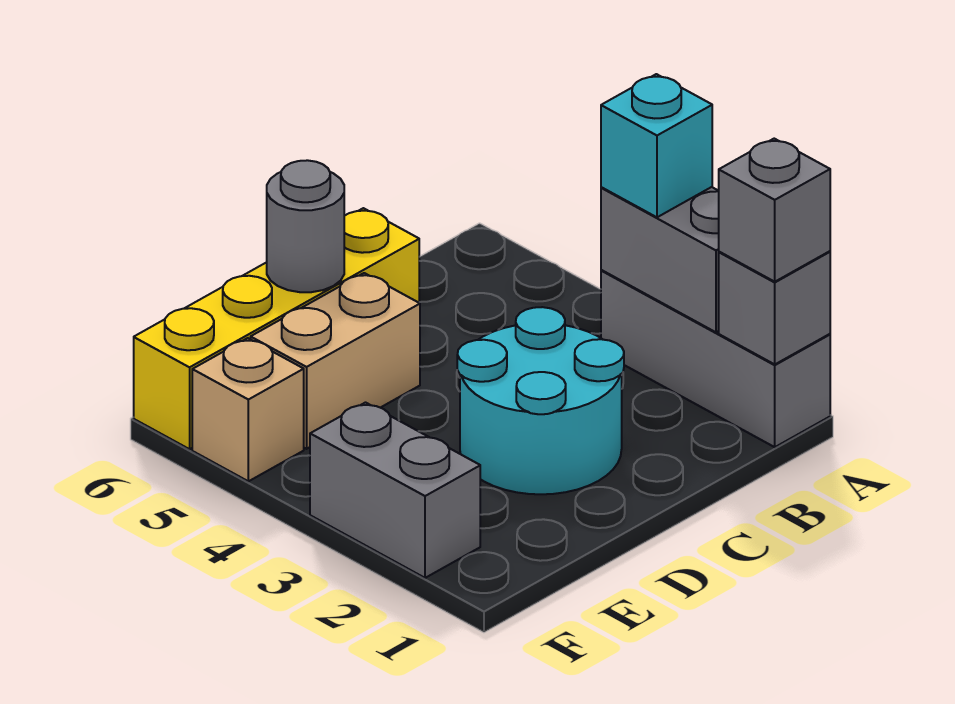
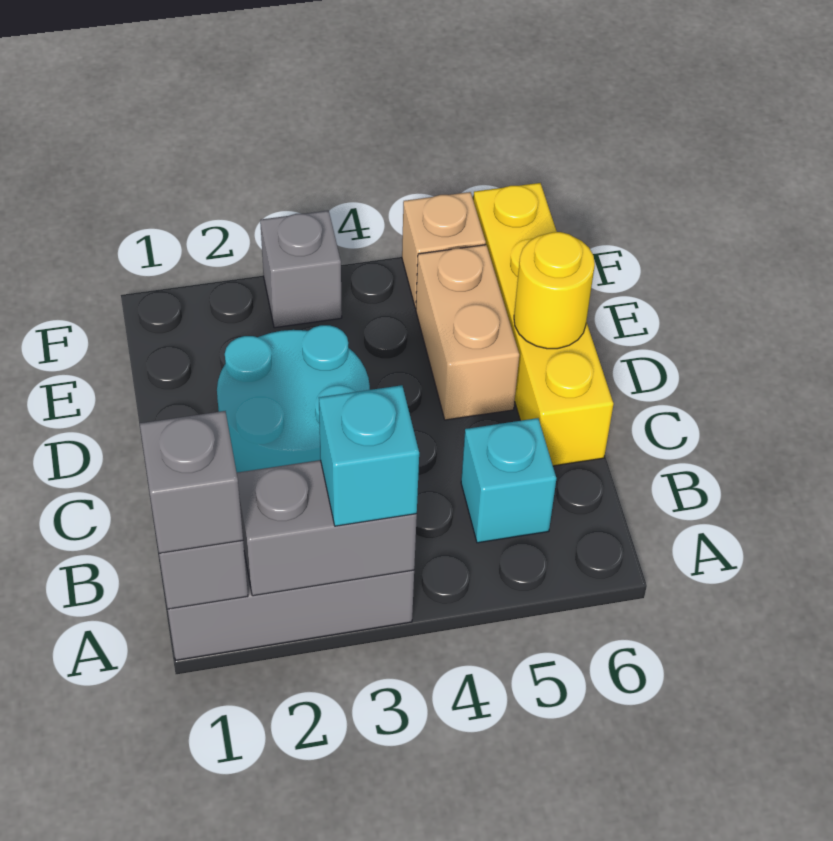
none -> cyan brick B5 level 1
grey round brick D6 level 2 -> yellow round brick D6 level 2
grey brick F2:F3 level 1 -> grey brick F3 level 1

